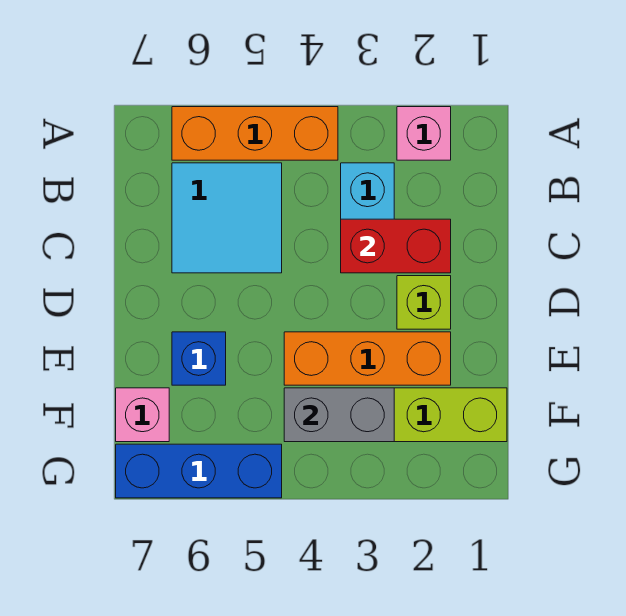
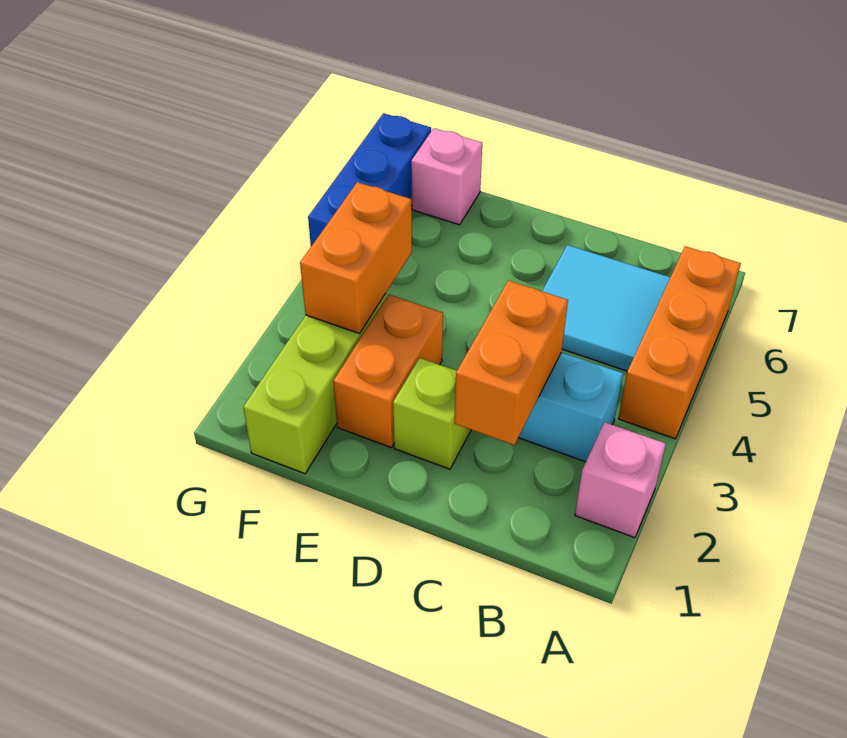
red brick C2:C3 level 2 -> orange brick C2:C3 level 2
orange brick E2:E4 level 1 -> orange brick E2:E3 level 1
blue brick E6 level 1 -> none
grey brick F3:F4 level 2 -> orange brick F3:F4 level 2

